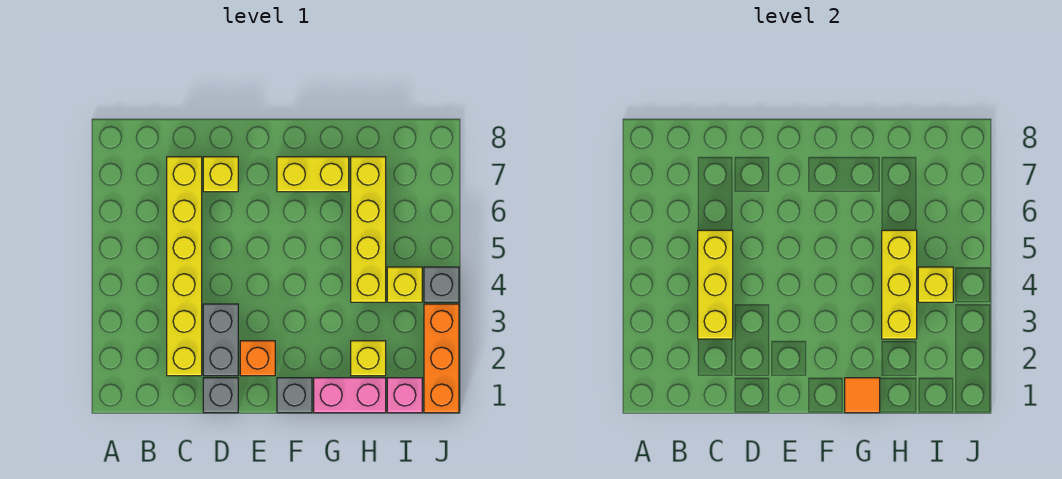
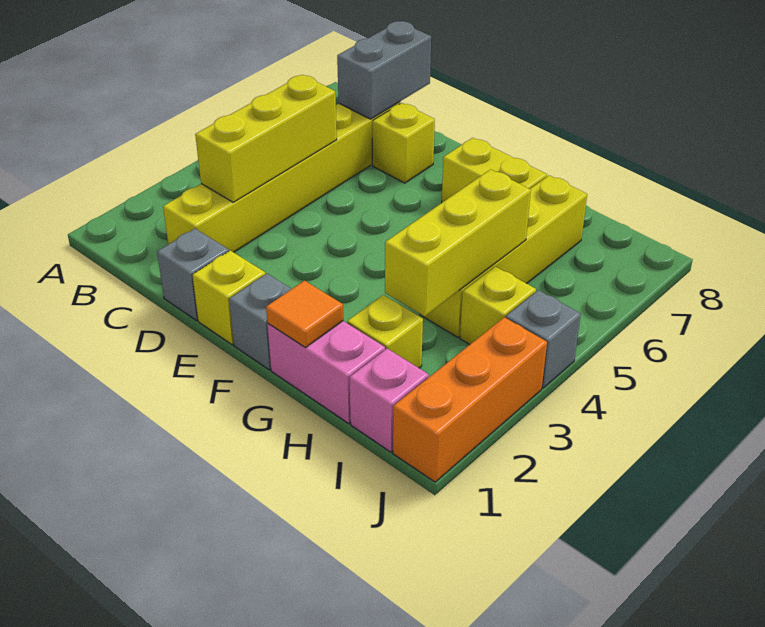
grey brick D2:D3 level 1 -> grey brick C7:C8 level 2
orange brick E2 level 1 -> none
yellow brick I4 level 2 -> yellow brick E1 level 1

